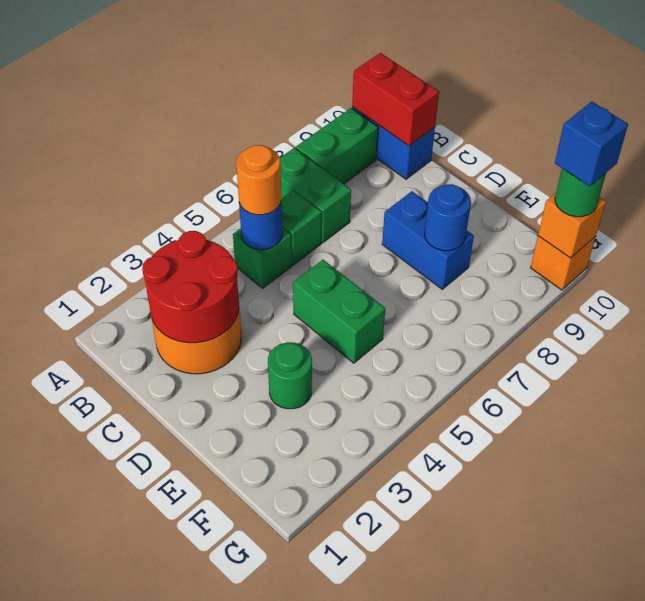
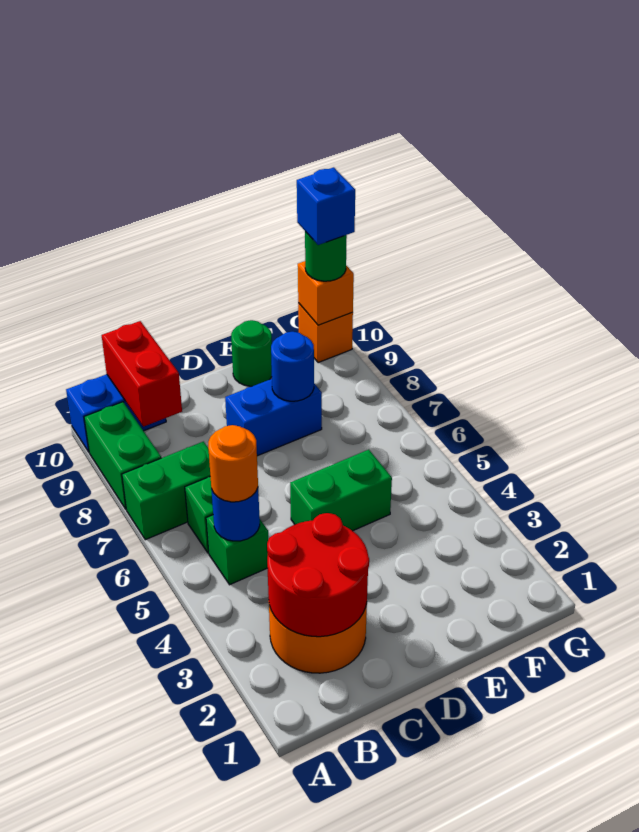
red brick A10:B10 level 2 -> red brick B9:B10 level 2
green round brick E3 level 1 -> green round brick E10 level 1

